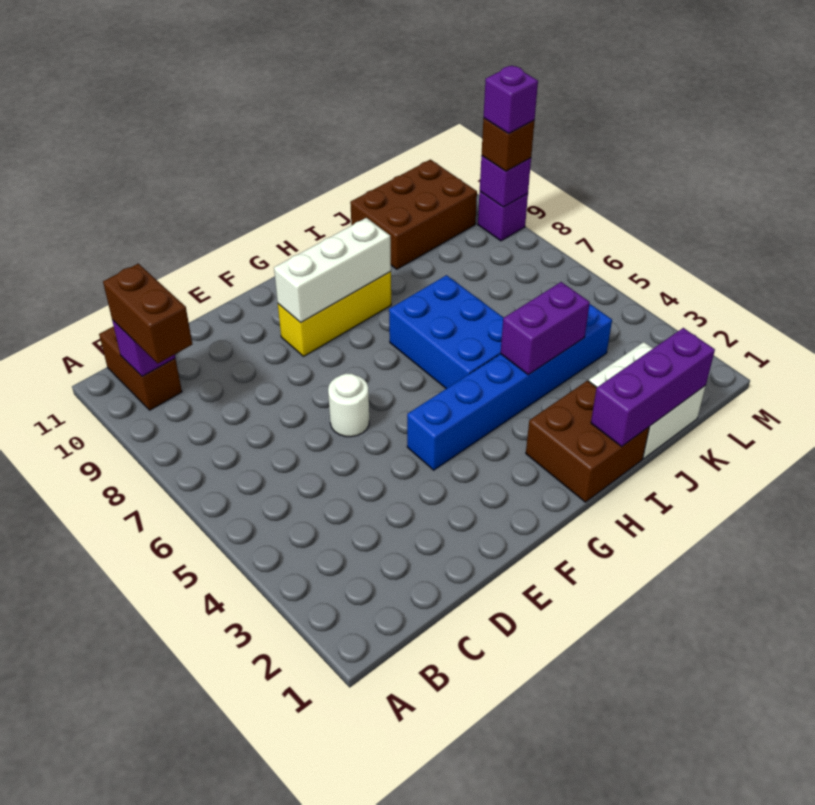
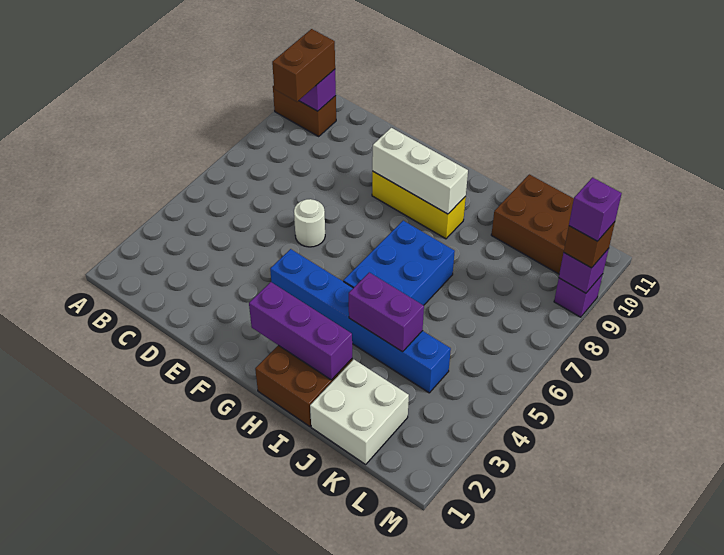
brown brick B10:B11 level 1 -> brown brick A10:B10 level 1
purple brick I1:K1 level 2 -> purple brick G2:I2 level 2

